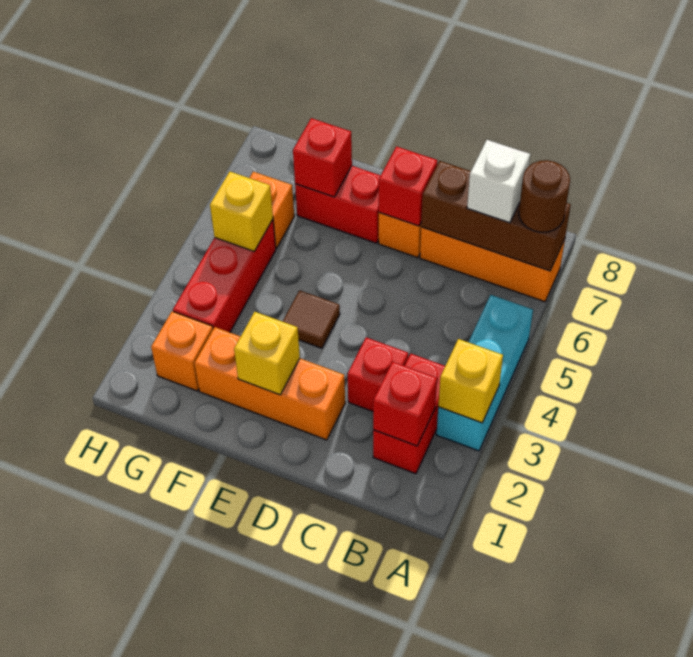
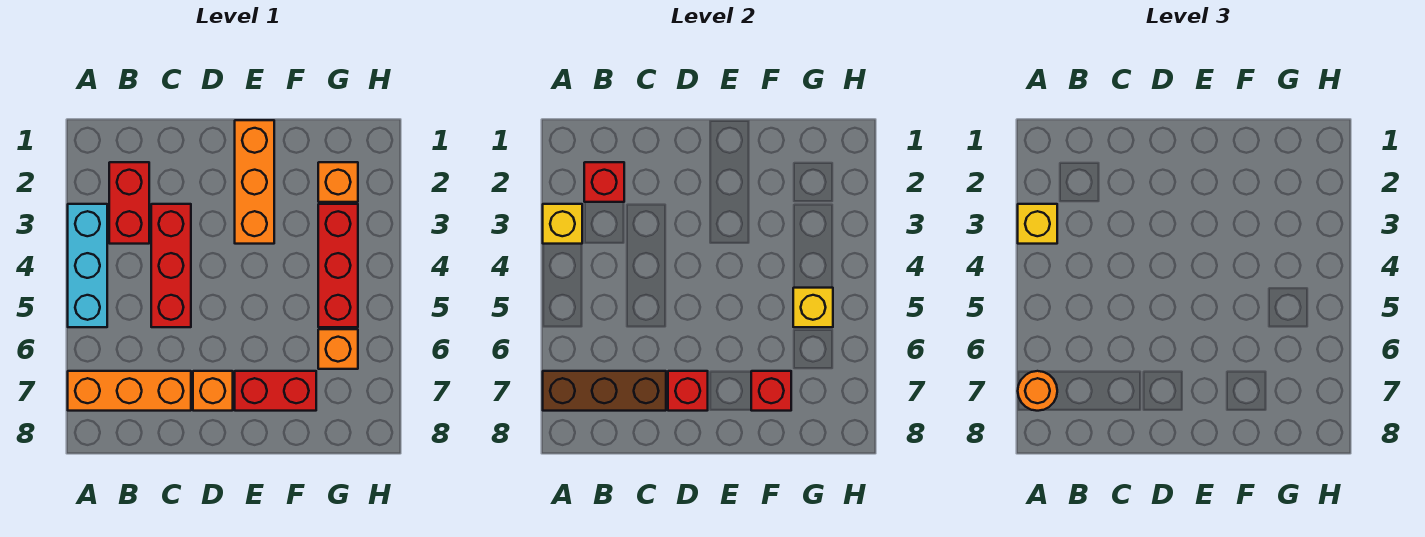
brown round brick A7 level 3 -> orange round brick A7 level 3
white brick B7 level 3 -> none
red brick C3 level 1 -> red brick C3:C5 level 1
orange brick D2:F2 level 1 -> orange brick E1:E3 level 1
yellow brick E2 level 2 -> yellow brick A3 level 3
brown tile E4 level 1 -> none

